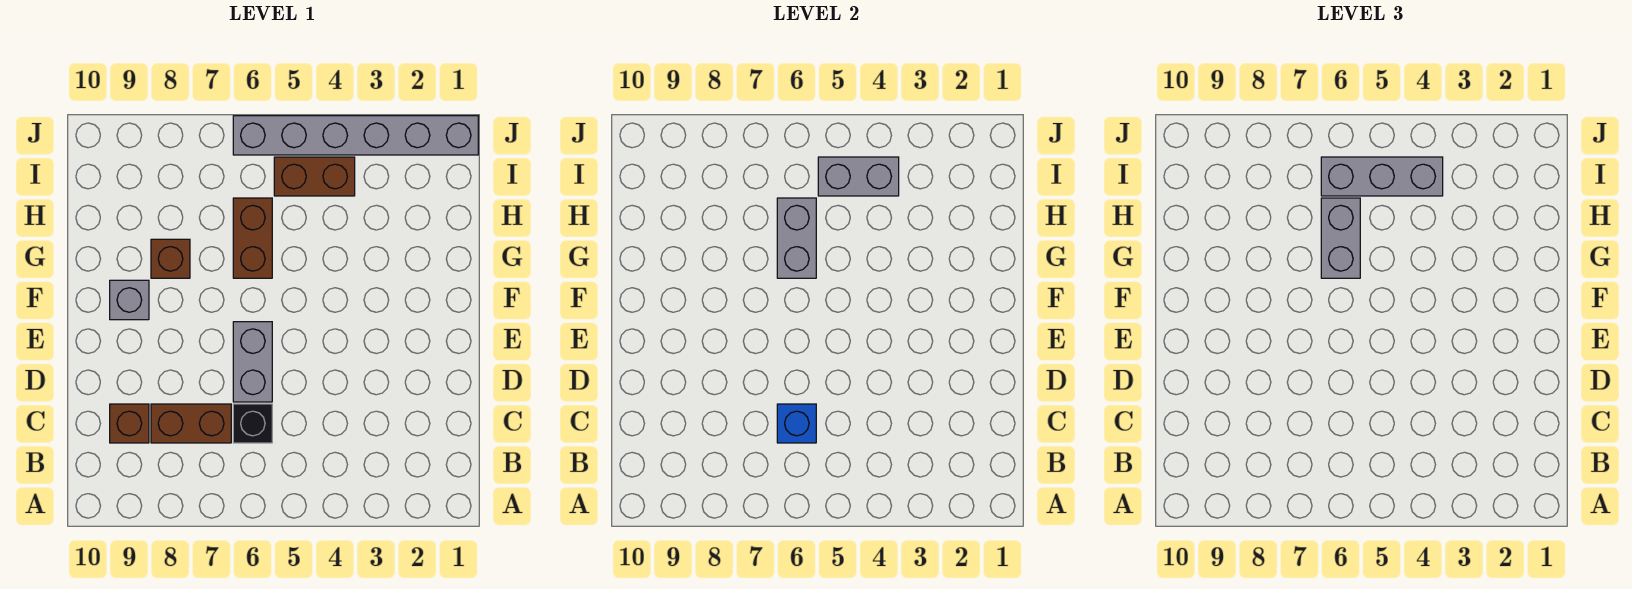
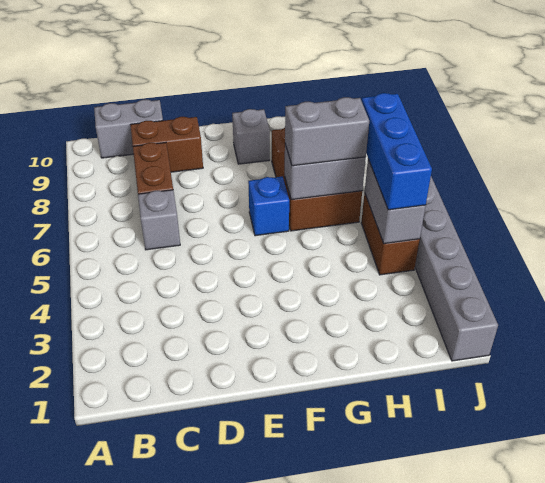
black brick C6 level 1 -> grey brick C6 level 1
blue brick C6 level 2 -> blue brick F6 level 1
brown brick C9 level 1 -> brown brick C9:D9 level 1
grey brick D6:E6 level 1 -> grey brick B10:C10 level 1
grey brick I4:I6 level 3 -> blue brick I4:I6 level 3

